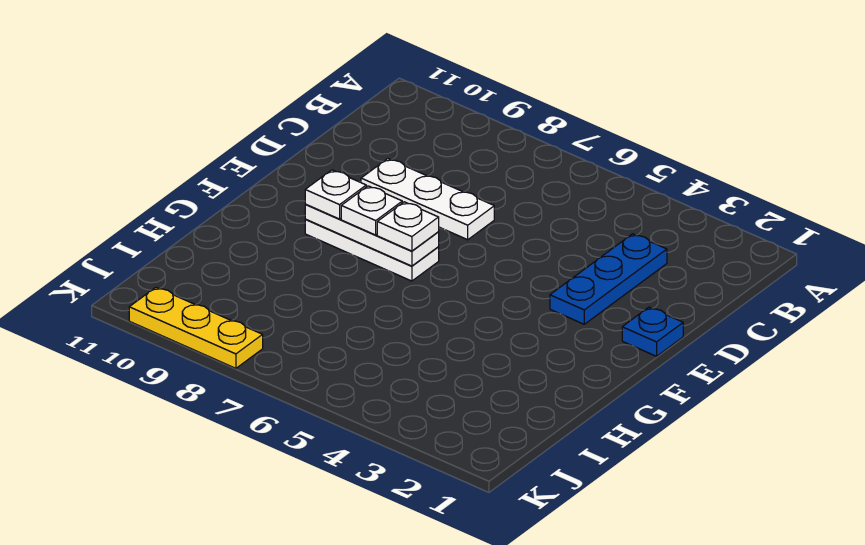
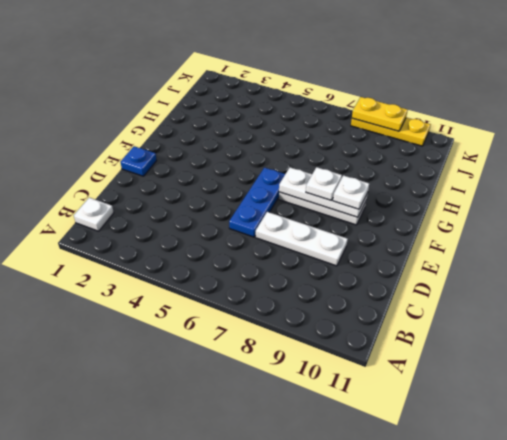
blue plate C3:E3 level 1 -> blue plate D6:F6 level 1
white plate F7 level 3 -> white plate B1 level 1
none -> yellow plate K8:K9 level 2

